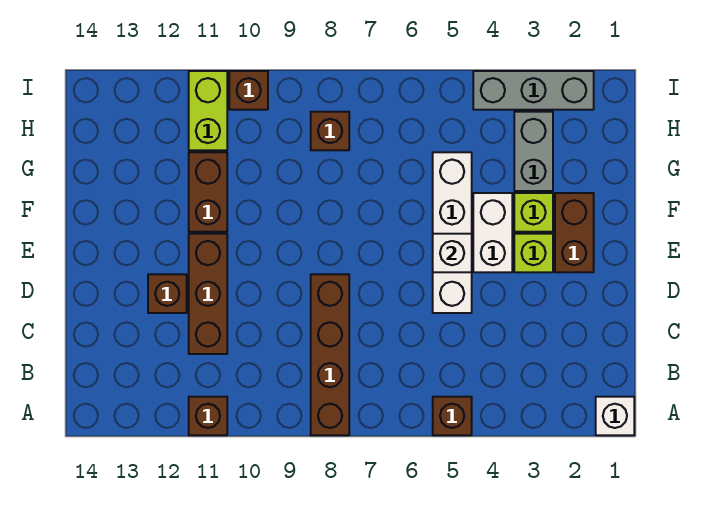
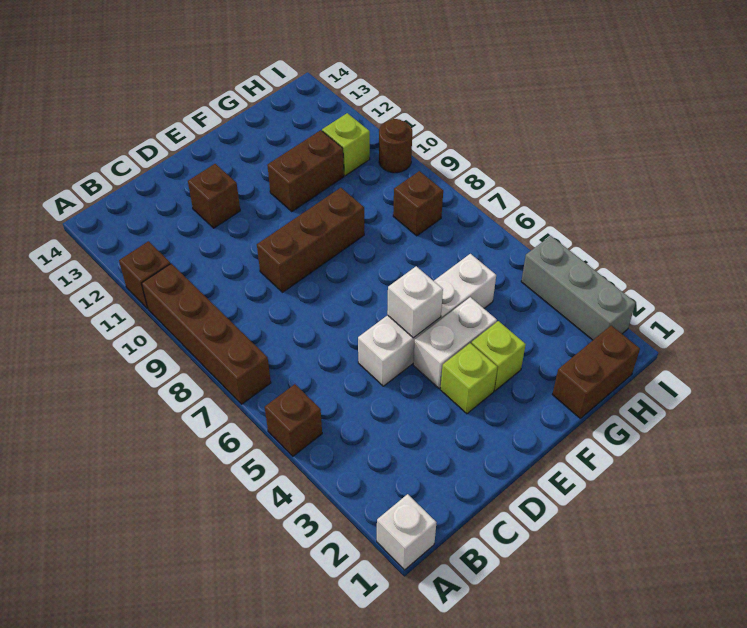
brown brick A8:D8 level 1 -> brown brick A7:A10 level 1
brown brick C11:E11 level 1 -> brown brick D9:F9 level 1
brown brick E2:F2 level 1 -> brown brick G1:H1 level 1
grey brick G3:H3 level 1 -> none
lime brick H11:I11 level 1 -> lime brick H11 level 1
brown brick I10 level 1 -> brown round brick I10 level 1

